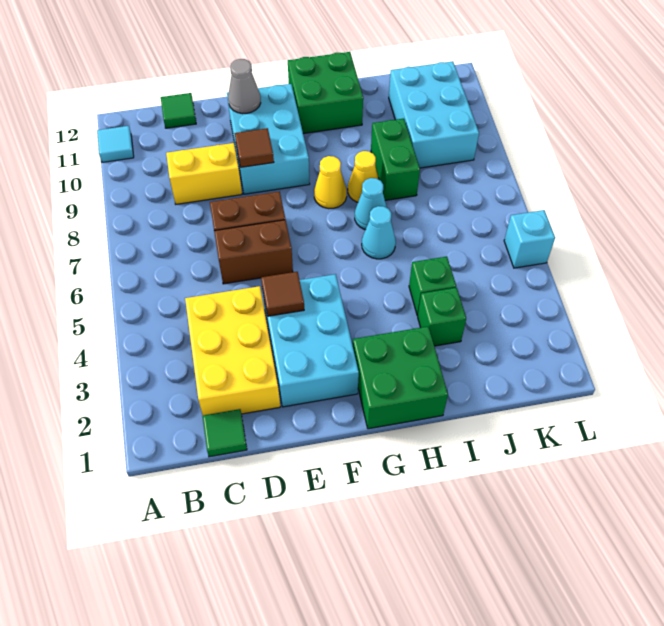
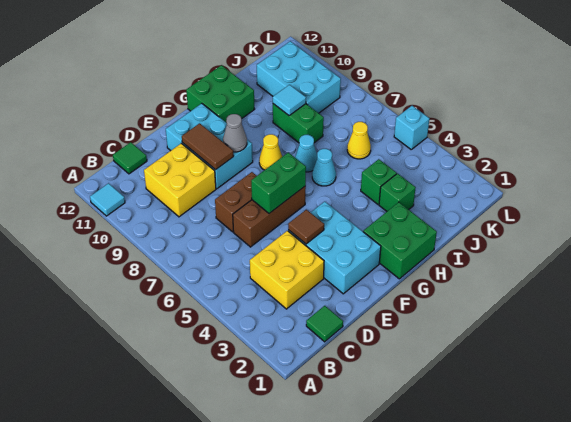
yellow brick C2:D4 level 1 -> yellow brick C3:D4 level 1
yellow brick C9:D9 level 1 -> yellow brick C9:D10 level 1
brown brick D6:E6 level 1 -> brown brick D6:F6 level 1
none -> green brick E6:F6 level 2
brown tile E9 level 2 -> brown tile E9:E10 level 2
grey cone E11 level 2 -> grey cone F9 level 2
yellow cone H8 level 1 -> yellow cone J6 level 1
none -> cyan tile I9 level 2

